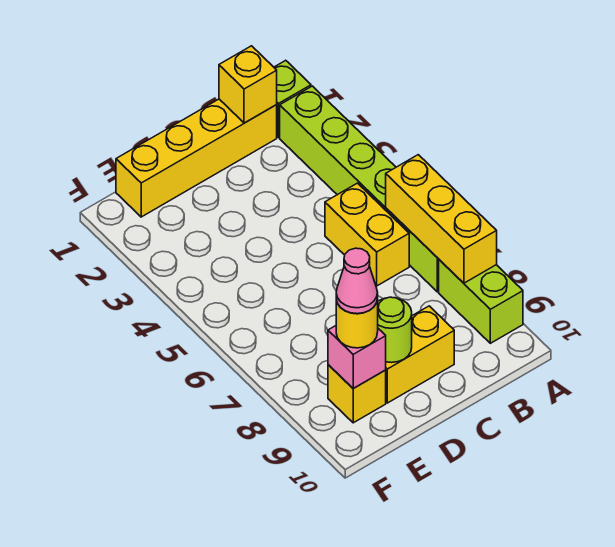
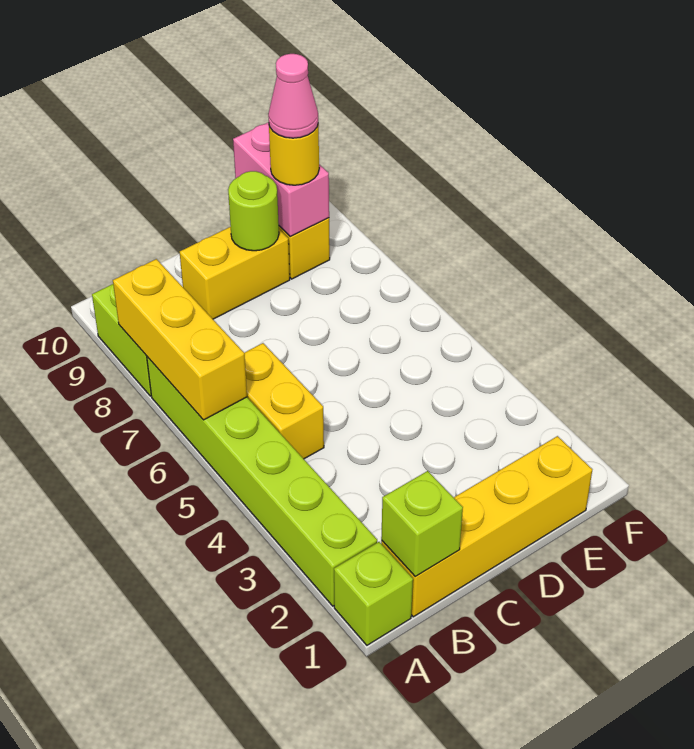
yellow brick B1 level 2 -> lime brick B1 level 2
pink brick E9 level 2 -> pink brick E9:E10 level 2

